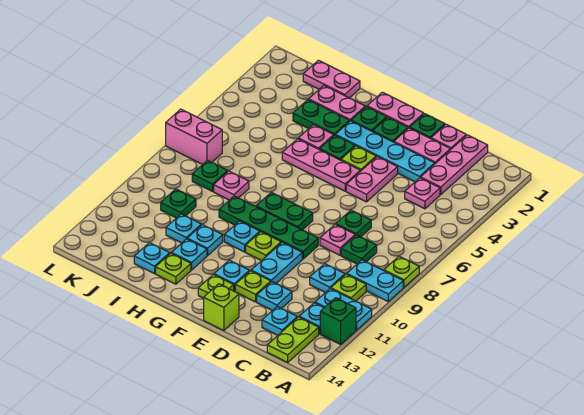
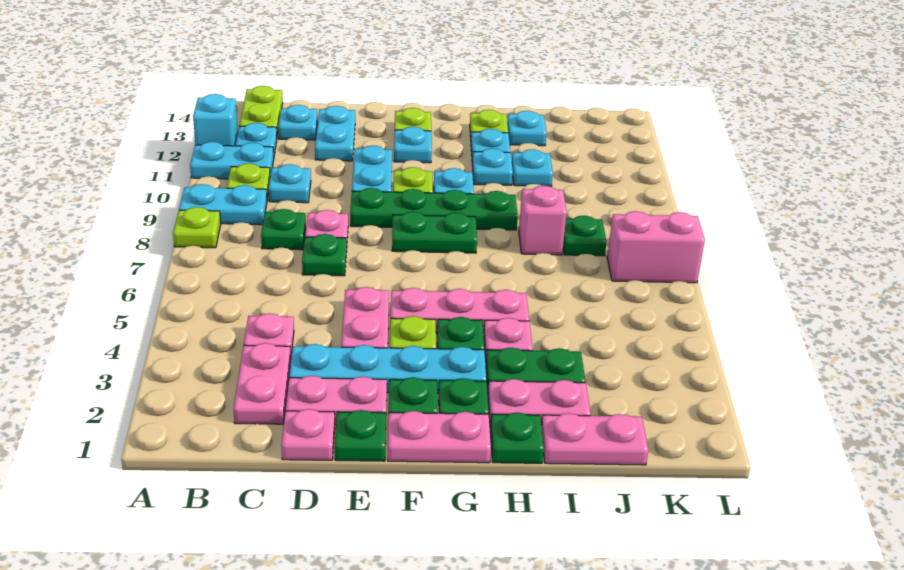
green brick A12 level 1 -> cyan brick A12 level 1
pink plate C1:C3 level 1 -> pink plate C2:C3 level 1
cyan plate D12 level 1 -> cyan plate D12:D13 level 1
lime plate E12 level 1 -> none
lime brick E14 level 1 -> none
pink plate I8 level 1 -> pink brick I8 level 1
green plate J10 level 1 -> green plate H1 level 1

